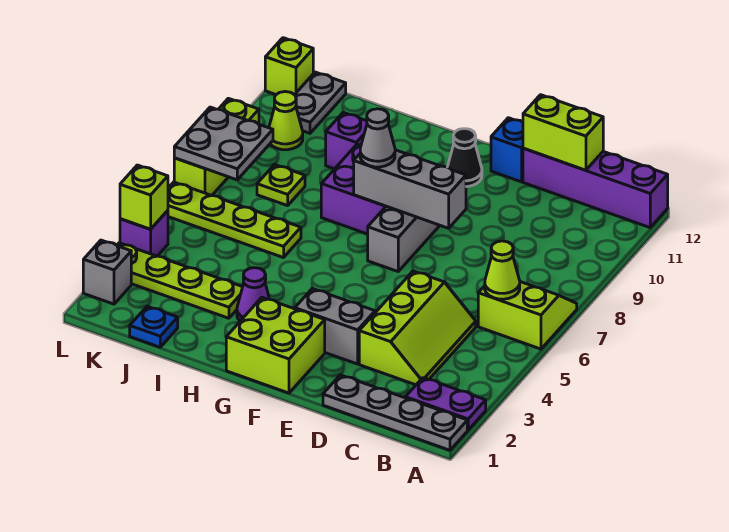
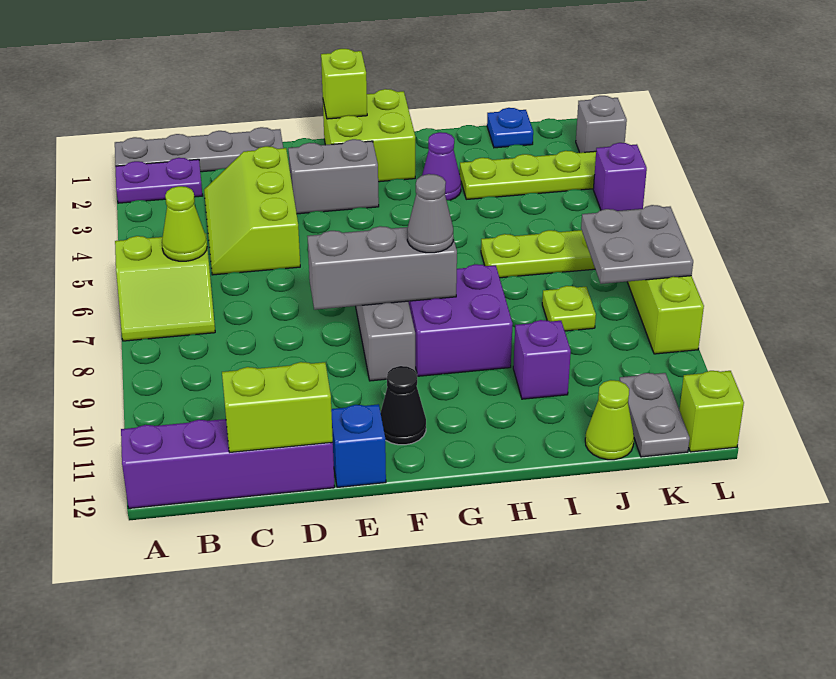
lime cone K10 level 1 -> lime cone J12 level 1
lime brick L4 level 2 -> lime brick F1 level 2

